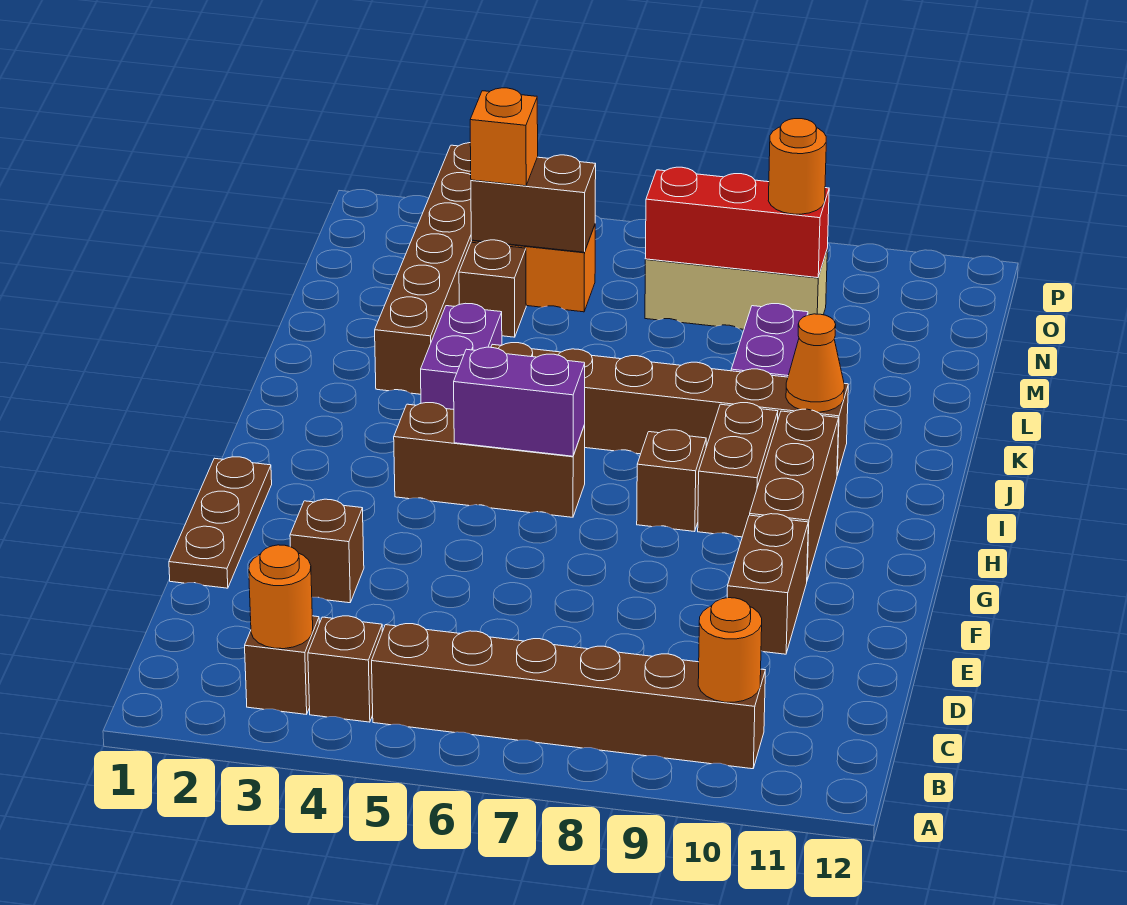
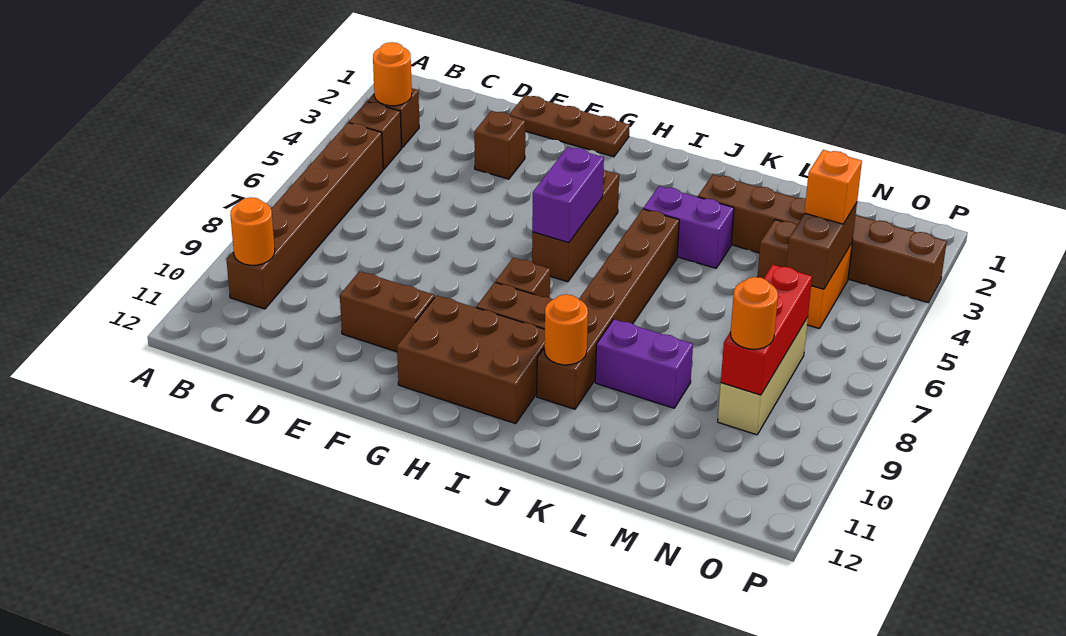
brown brick G10:I10 level 1 -> brown brick G10:I11 level 1
orange cone J10 level 2 -> orange round brick J10 level 2

